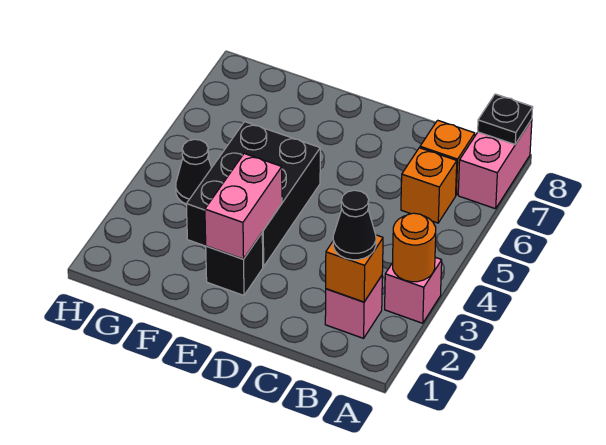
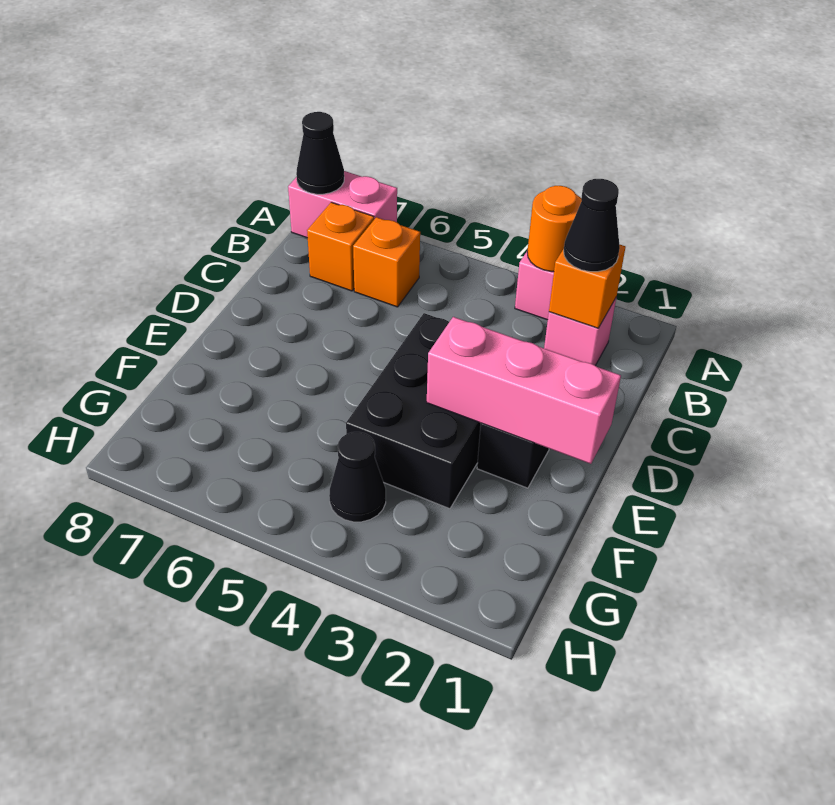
black plate A8 level 2 -> black cone A8 level 2
pink brick E2:E3 level 2 -> pink brick E1:E3 level 2
black brick E3:F5 level 1 -> black brick D3:F4 level 1

